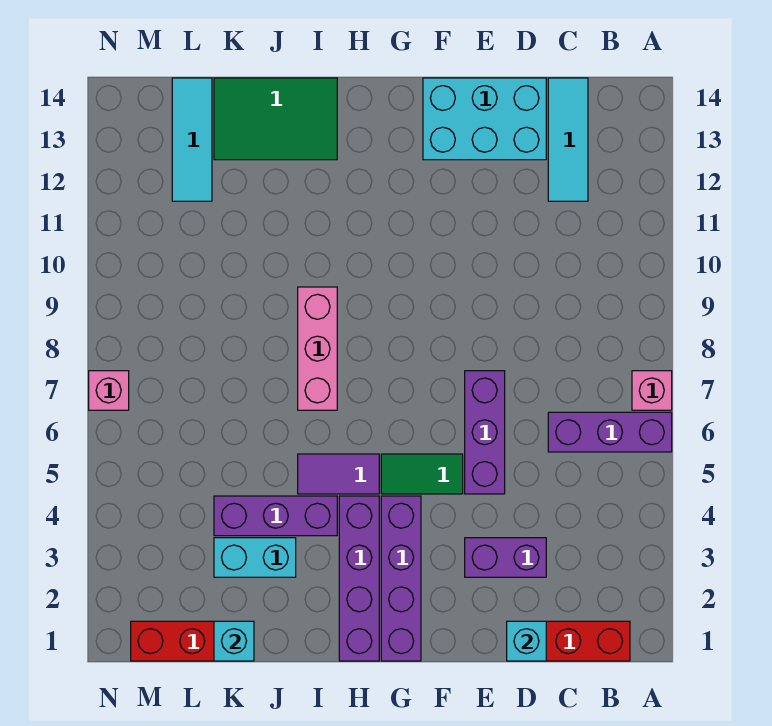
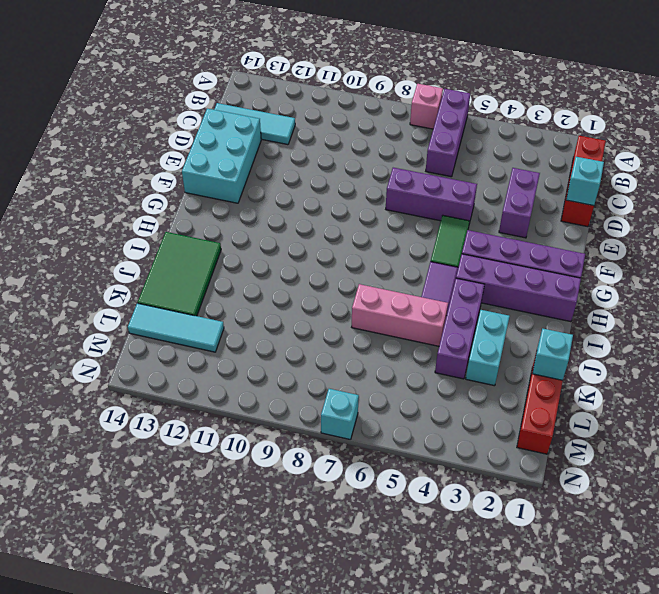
pink brick I7:I9 level 1 -> pink brick J5:J7 level 1
pink brick N7 level 1 -> cyan brick N7 level 1

